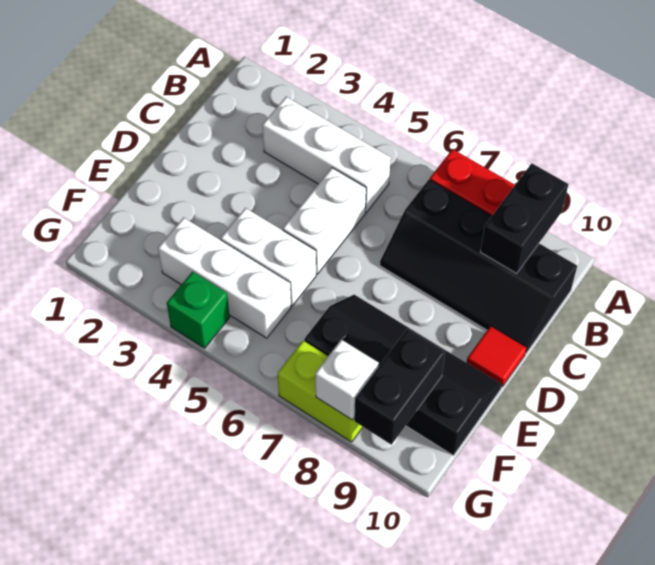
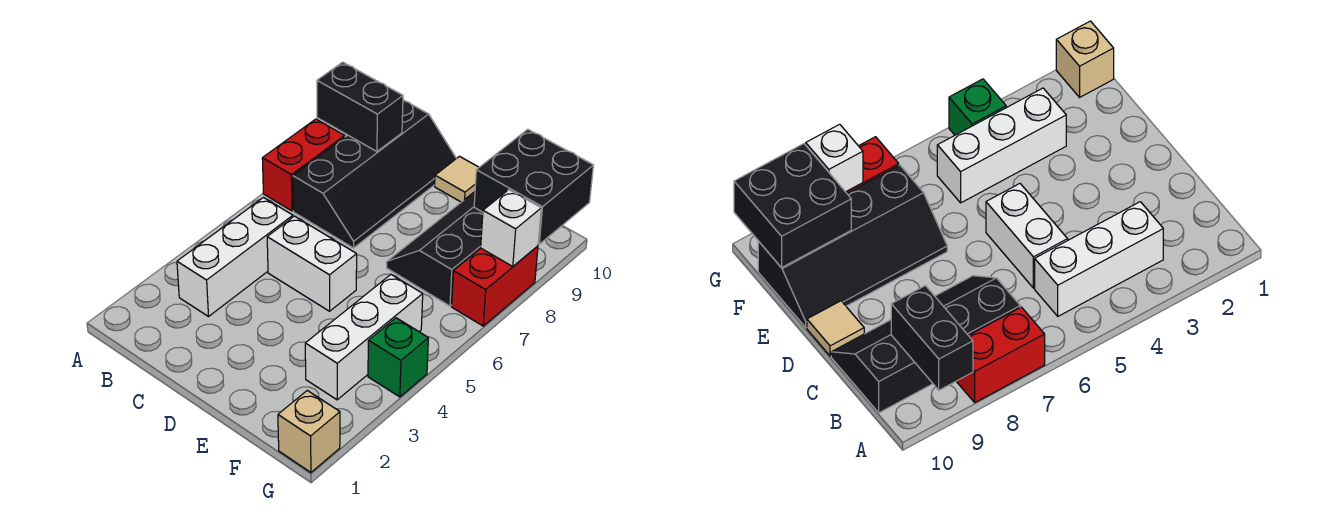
red tile D10 level 1 -> tan tile D10 level 1
white brick E4:E5 level 1 -> none
black brick F9:G9 level 2 -> black brick F9:G10 level 2
none -> tan brick G1 level 1
lime brick G7:G8 level 1 -> red brick G7:G8 level 1

